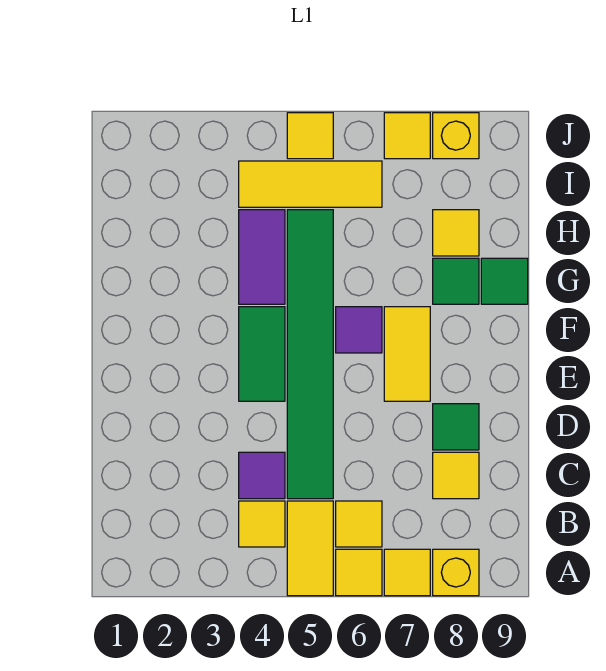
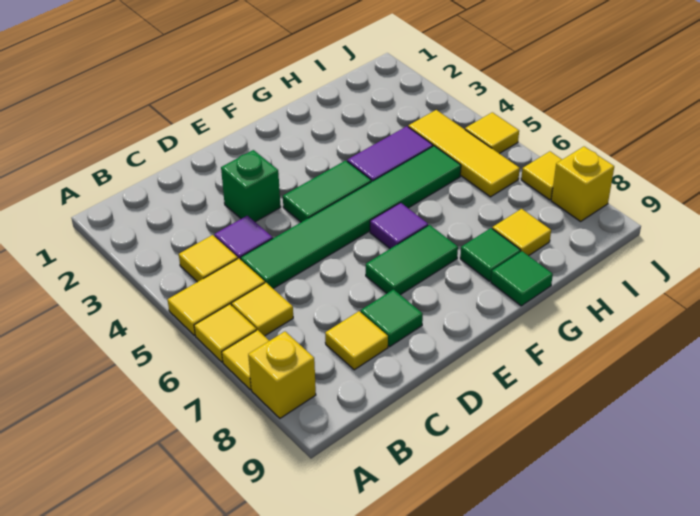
none -> green brick D3 level 1
yellow tile E7:F7 level 1 -> green tile E7:F7 level 1

